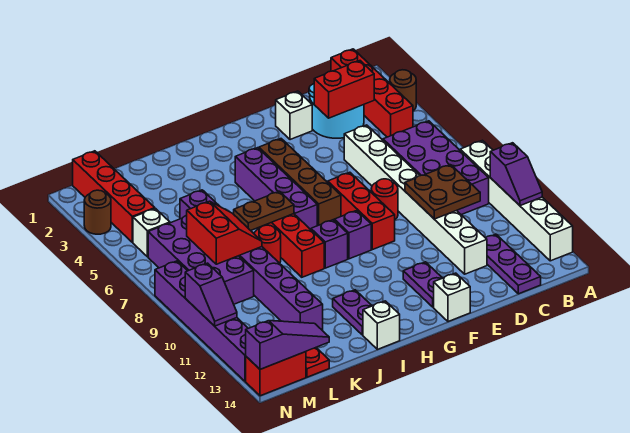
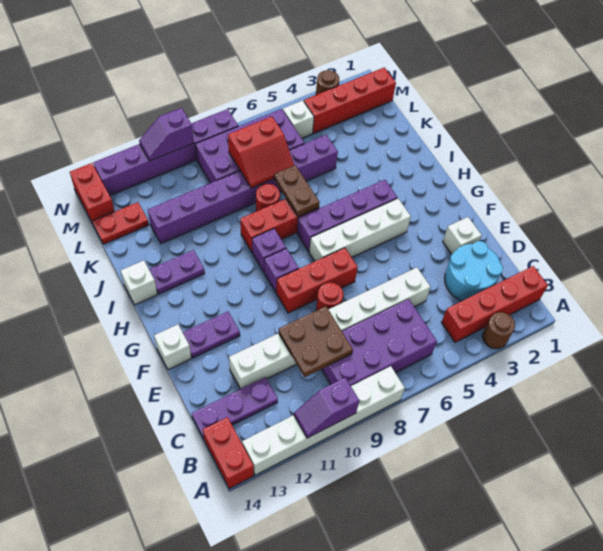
red brick C3:D3 level 2 -> red brick A14:B14 level 1
brown brick G4:G7 level 1 -> white brick G4:G7 level 1
purple slope L14:N14 level 2 top N -> none

